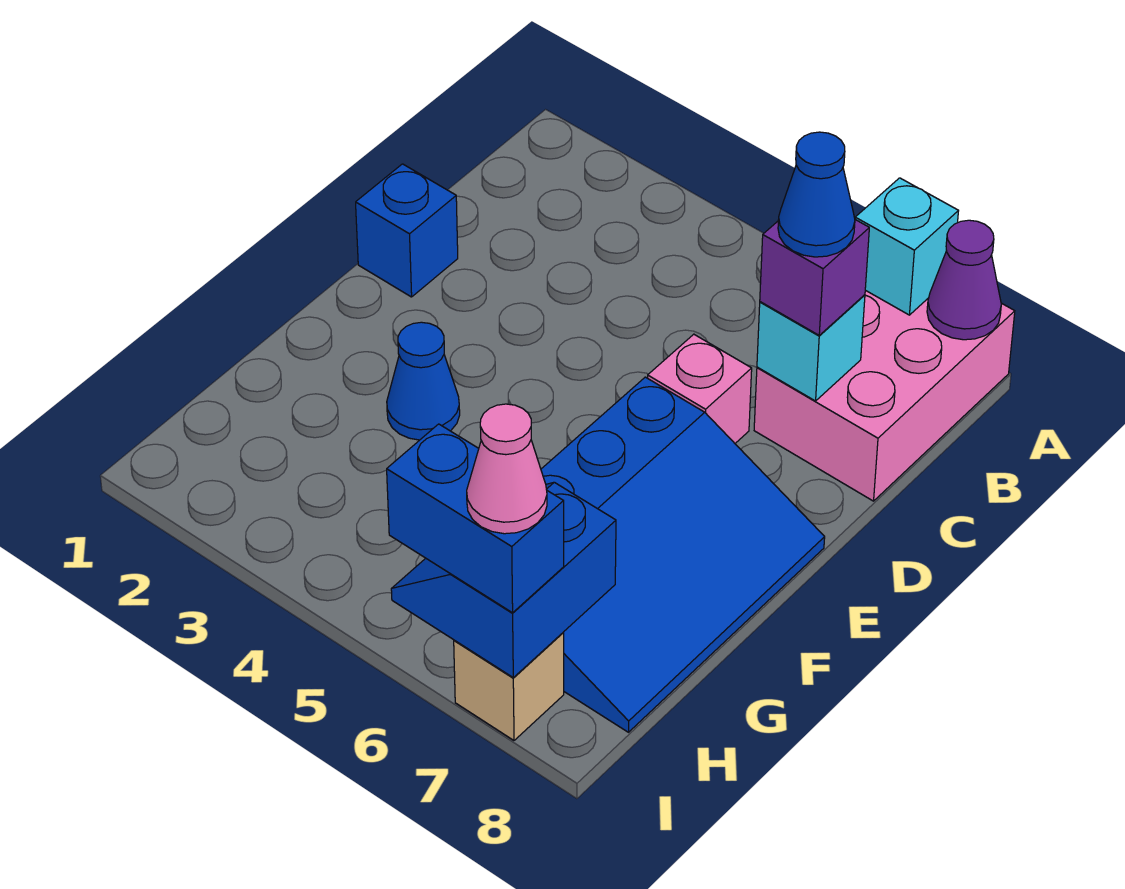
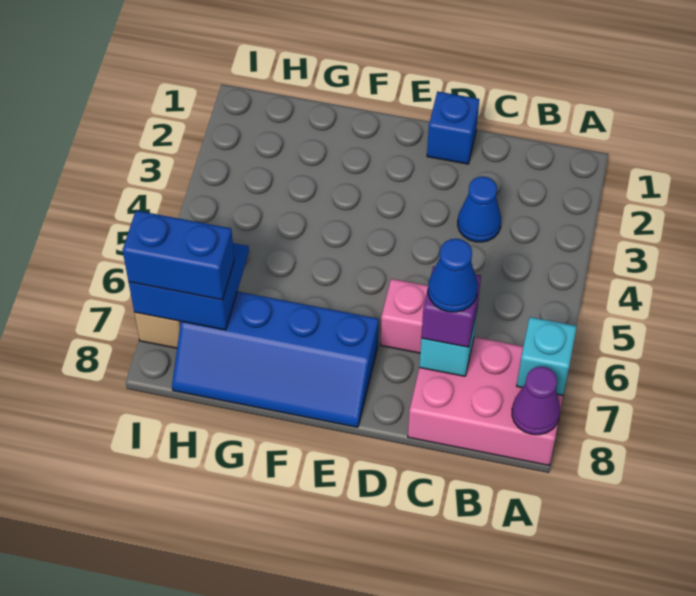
blue slope E6:H8 level 1 top 6 -> blue slope E7:H8 level 1 top 7
blue cone F3 level 1 -> blue cone C3 level 1
blue brick I6:I7 level 3 -> blue brick H7:I7 level 3
pink cone I7 level 4 -> none

